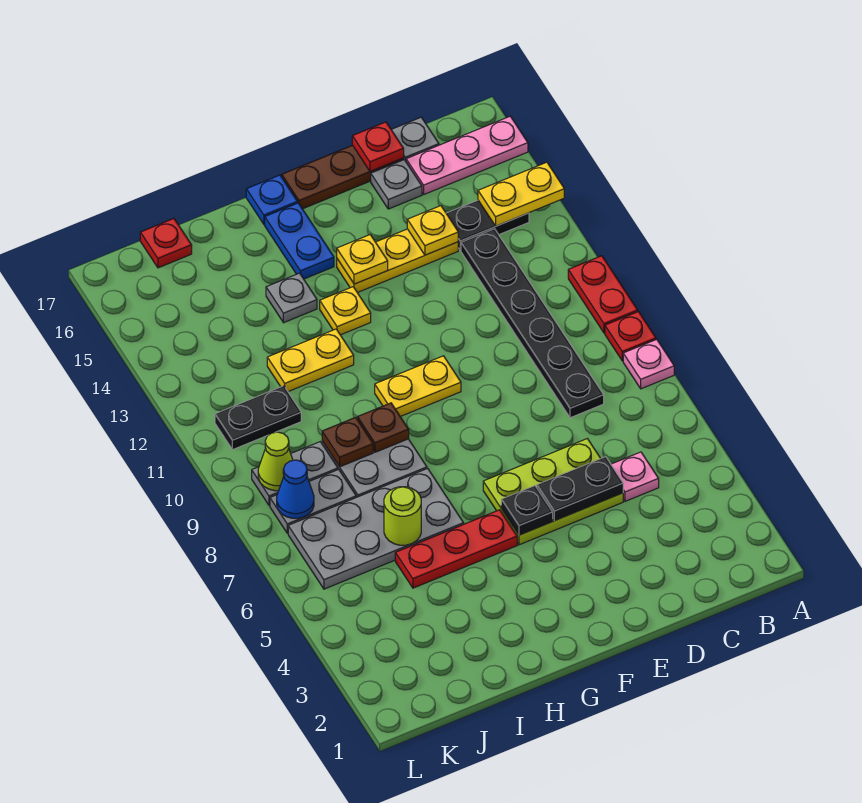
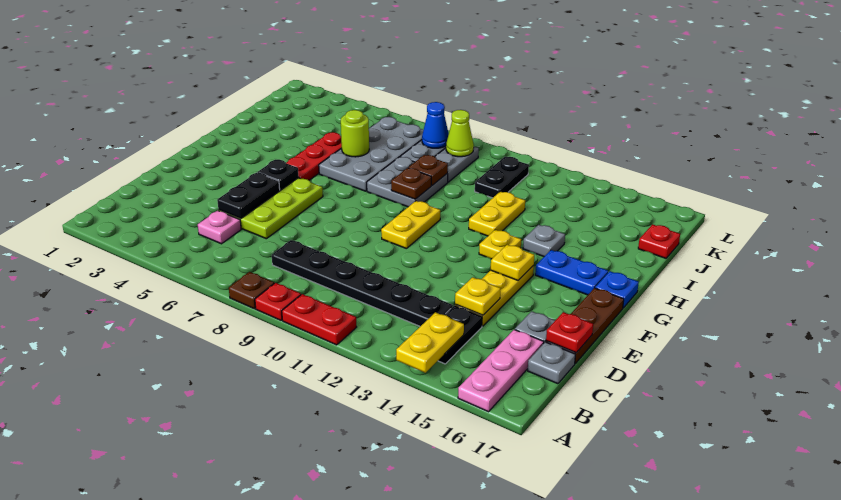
pink plate A8 level 1 -> brown plate A8 level 1

